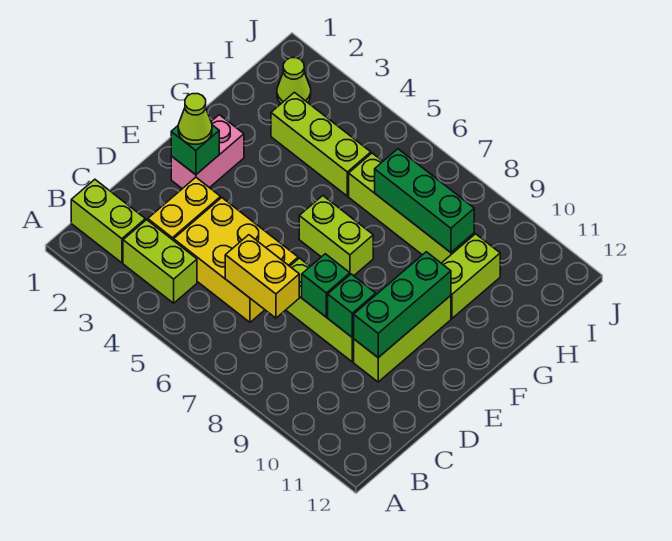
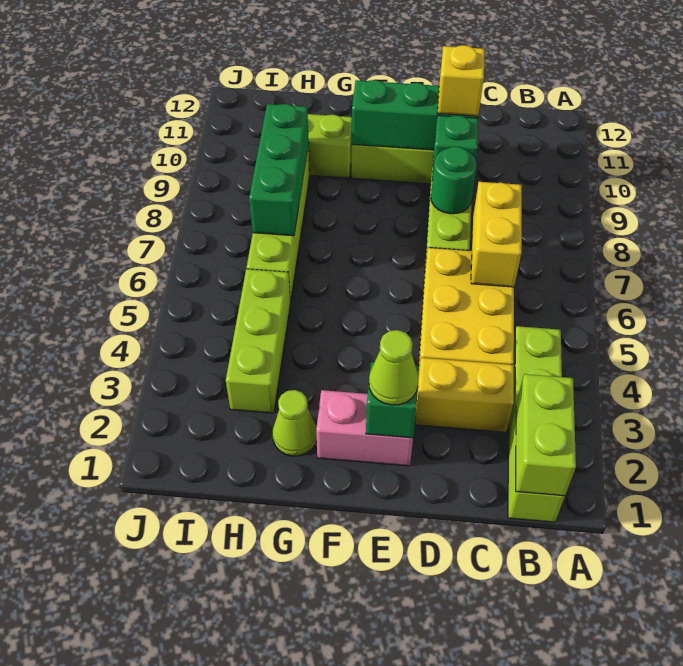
green brick D8 level 2 -> green round brick D8 level 2
none -> yellow brick D10 level 3
lime brick F6:F7 level 1 -> lime brick B1:B2 level 2
lime cone I2 level 1 -> lime cone G2 level 1

